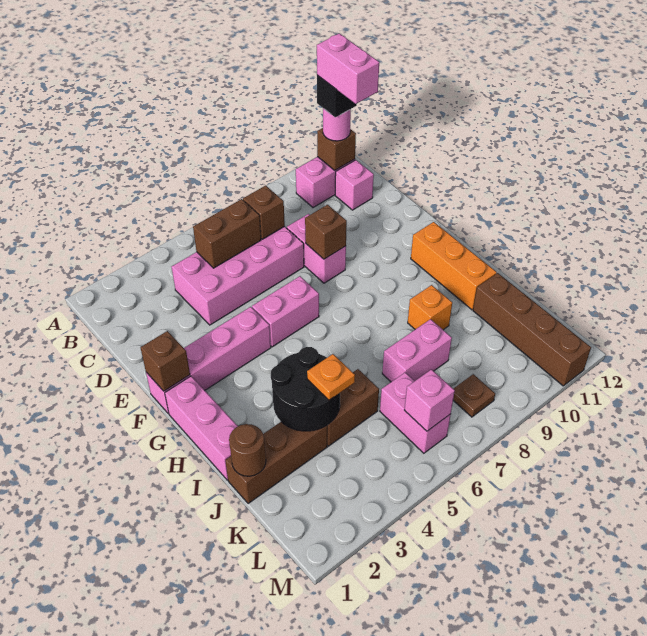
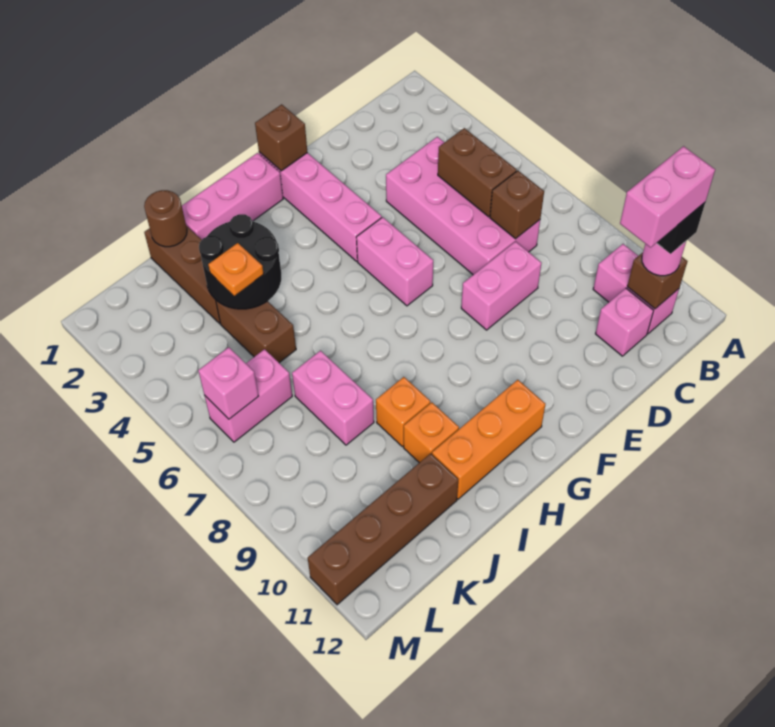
brown brick E8 level 2 -> none
none -> orange brick I10 level 1
brown plate L8 level 1 -> none

